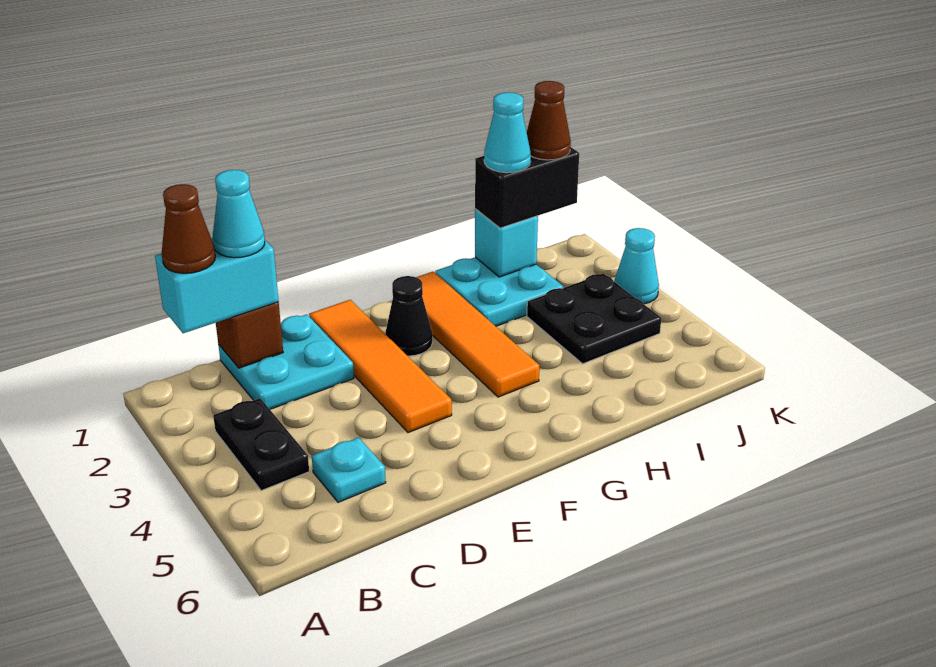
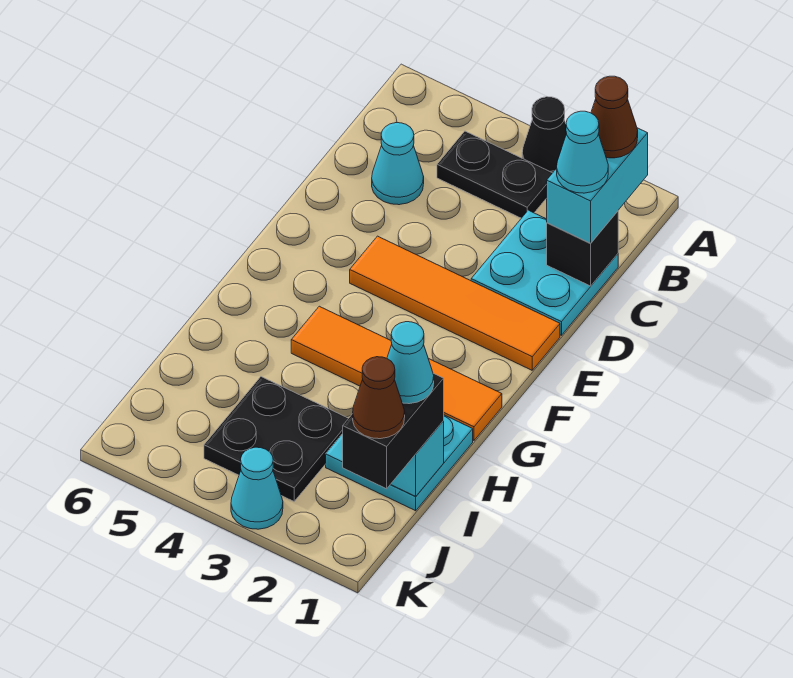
brown brick C1 level 2 -> black brick C1 level 2
cyan plate C5 level 1 -> cyan cone C5 level 1
black cone F2 level 1 -> black cone A3 level 1

